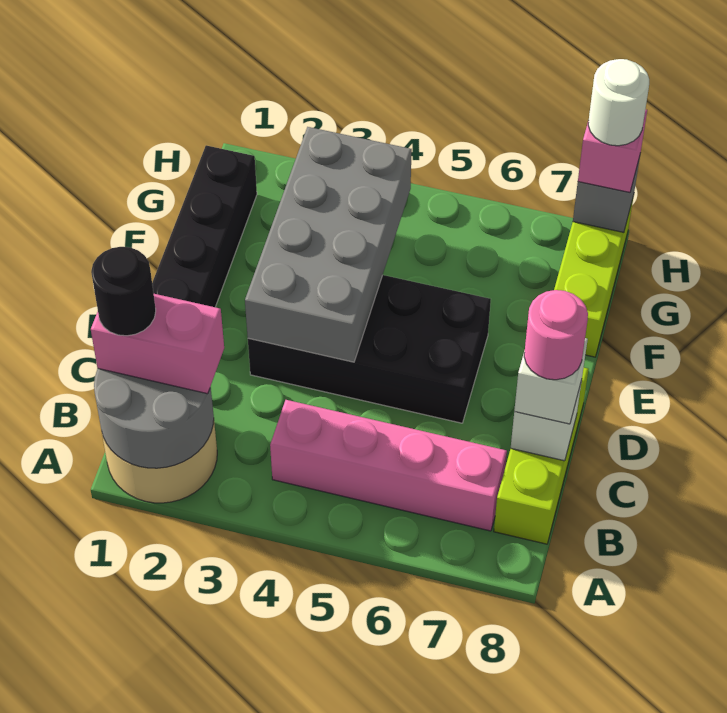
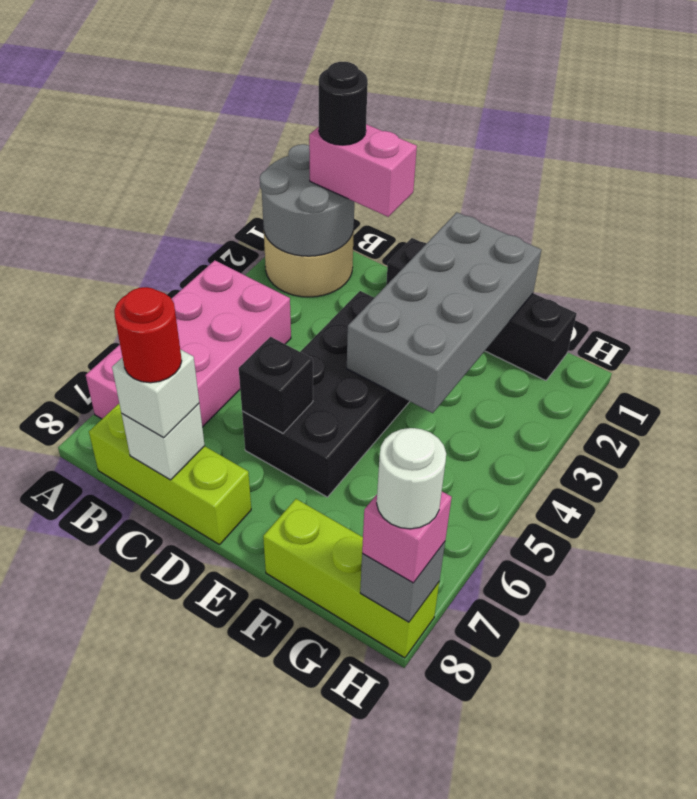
pink brick B1:B2 level 3 -> pink brick B1:C1 level 3
pink brick B4:B7 level 1 -> pink brick A4:B7 level 1
pink round brick C8 level 4 -> red round brick C8 level 4
grey brick D3:G4 level 2 -> grey brick E1:F4 level 2
none -> black brick D6 level 2

